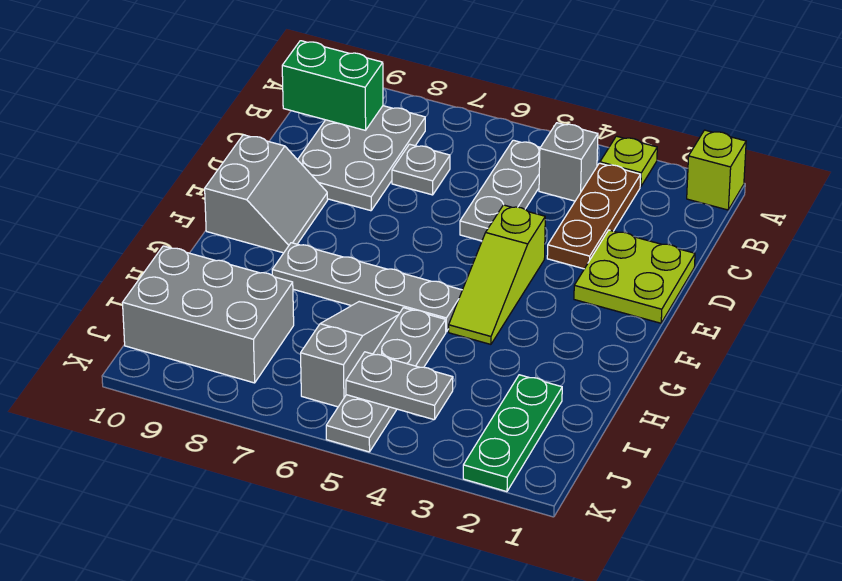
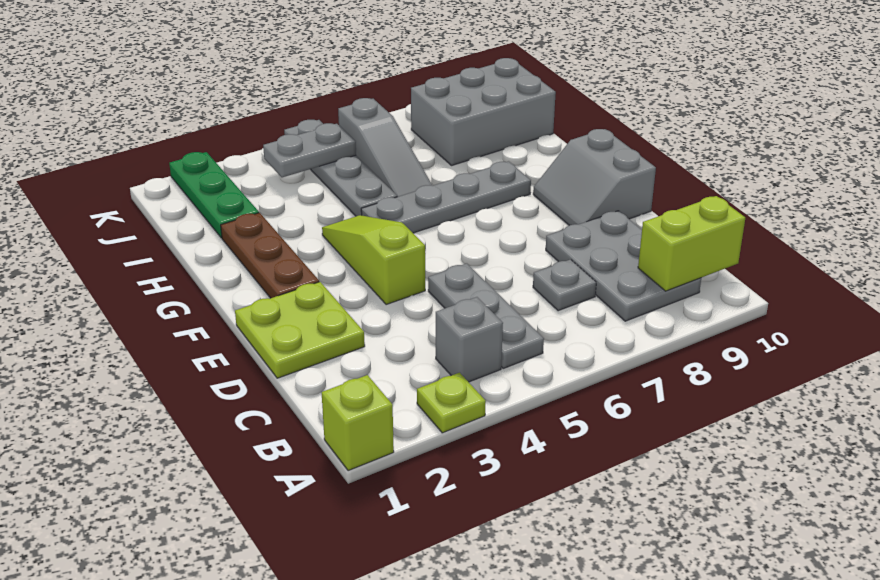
brown plate B3:D3 level 1 -> brown plate F2:H2 level 1
green brick B9:B10 level 2 -> lime brick B9:B10 level 2

